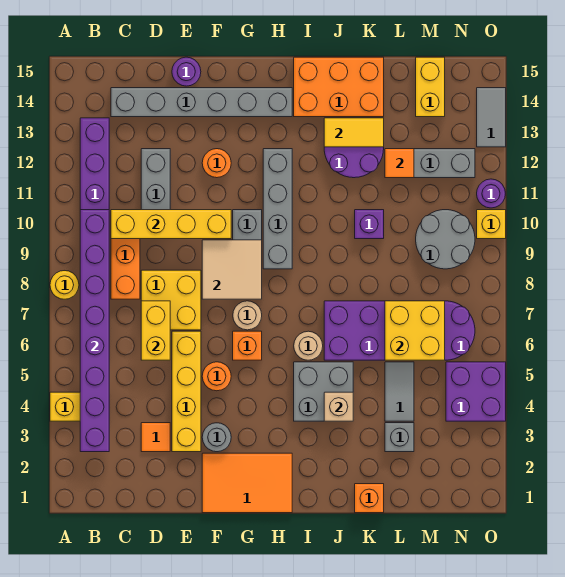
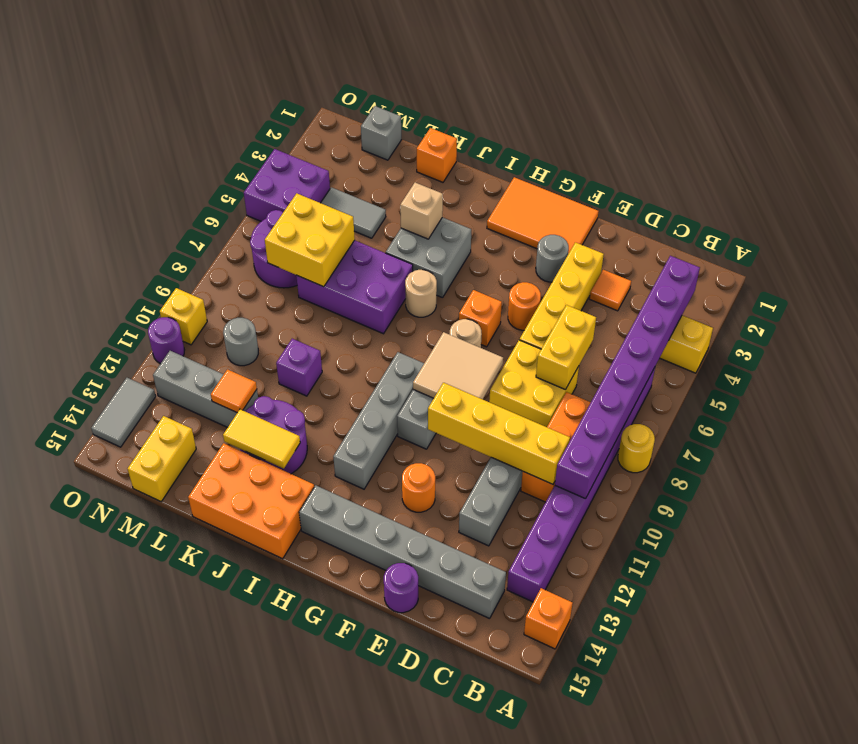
none -> orange brick A14 level 1
grey brick L3 level 1 -> grey brick M1 level 1
grey tile L4:L5 level 1 -> grey tile L4:M4 level 1
grey round brick M9:N10 level 1 -> grey round brick M10 level 1

